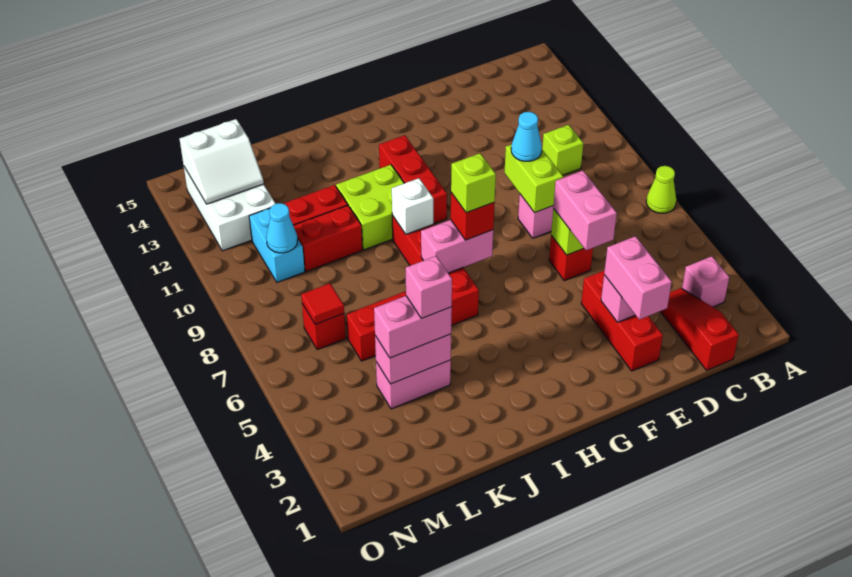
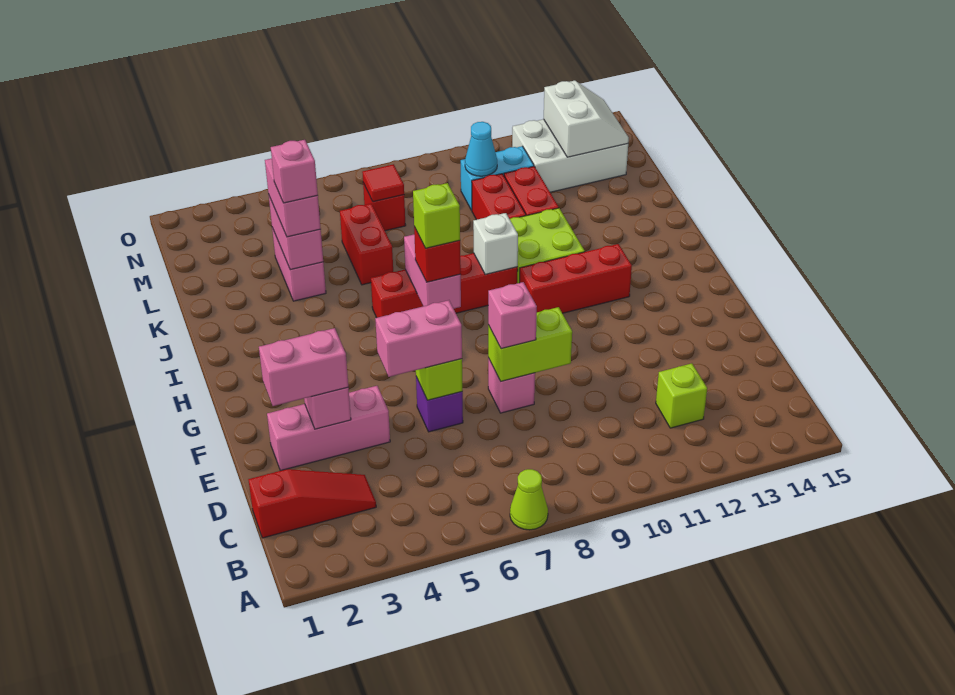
pink brick B3 level 1 -> pink brick E8 level 3
lime brick C10 level 1 -> lime brick C12 level 1
red brick E2:E4 level 1 -> pink brick E2:E4 level 1
red brick E6 level 1 -> purple brick E6 level 1
cyan cone E9 level 3 -> none
white slope M13:N14 level 2 top 14 -> white slope M13:N14 level 2 top 13

